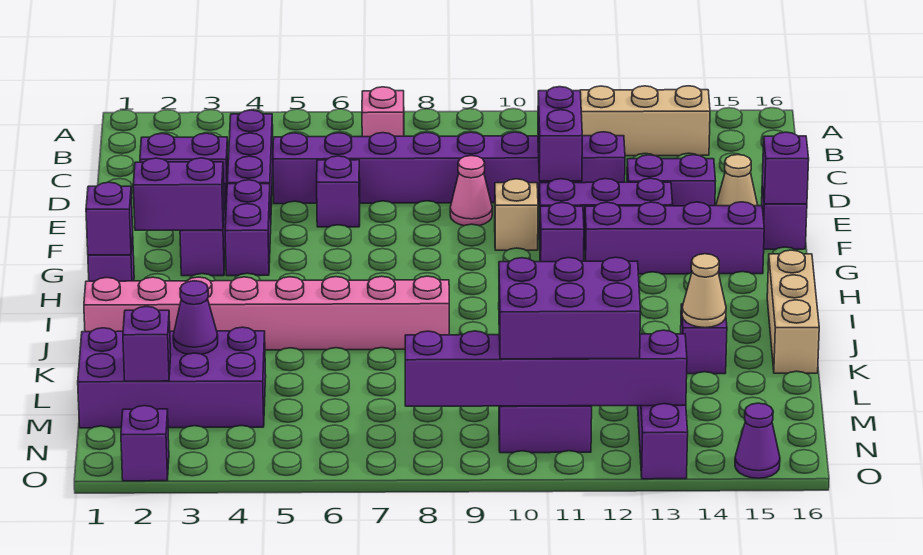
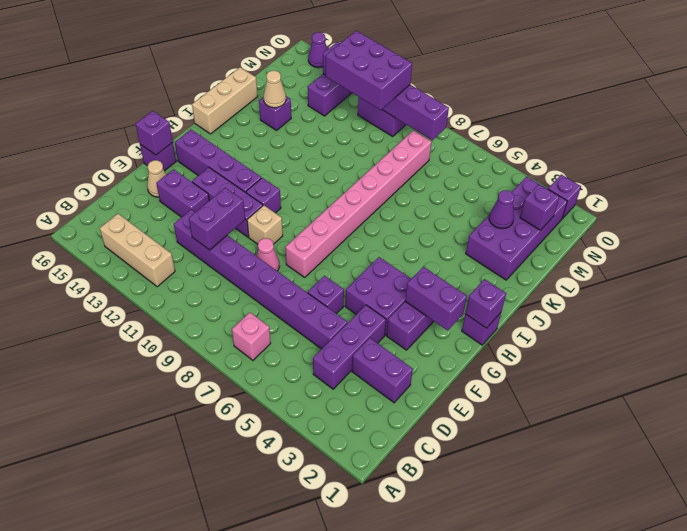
purple brick F4:G4 level 1 -> purple brick F4:G5 level 1
pink brick J1:J8 level 1 -> pink brick F8:M8 level 1
purple brick L1:M4 level 1 -> purple brick K2:N3 level 1

